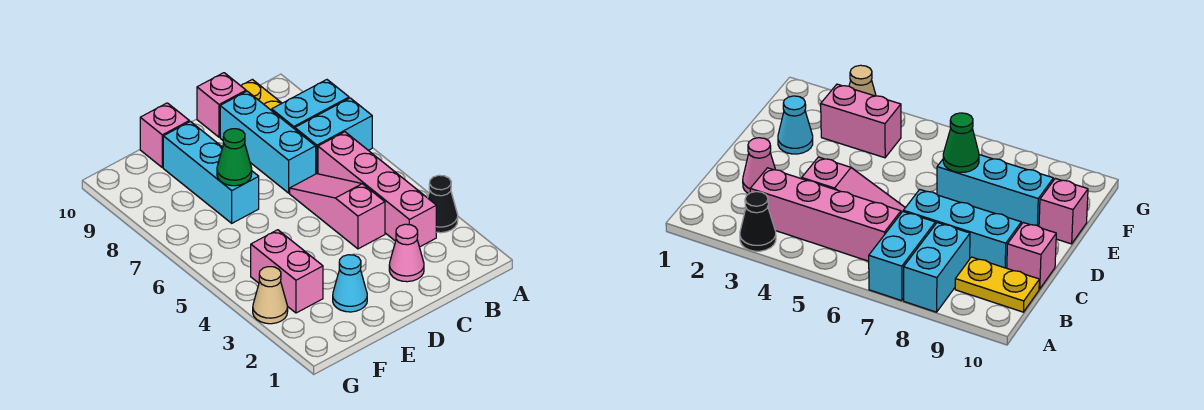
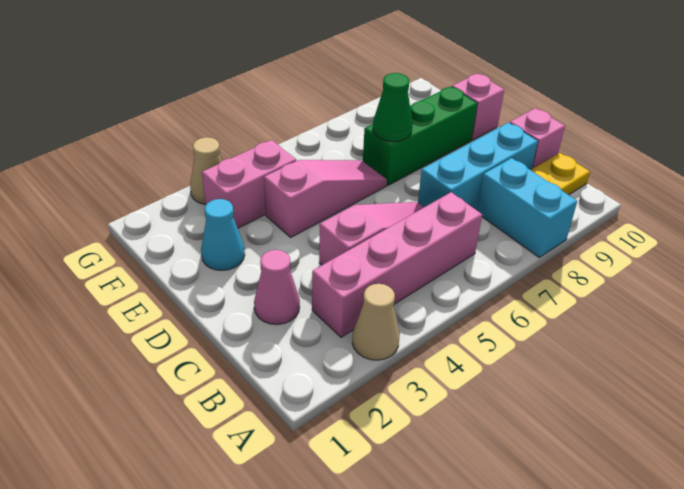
black cone A3 level 1 -> tan cone A3 level 1
cyan brick A7:B7 level 1 -> none
none -> pink slope E4:E6 level 1 top 4
cyan brick E7:E9 level 1 -> green brick E7:E9 level 1

